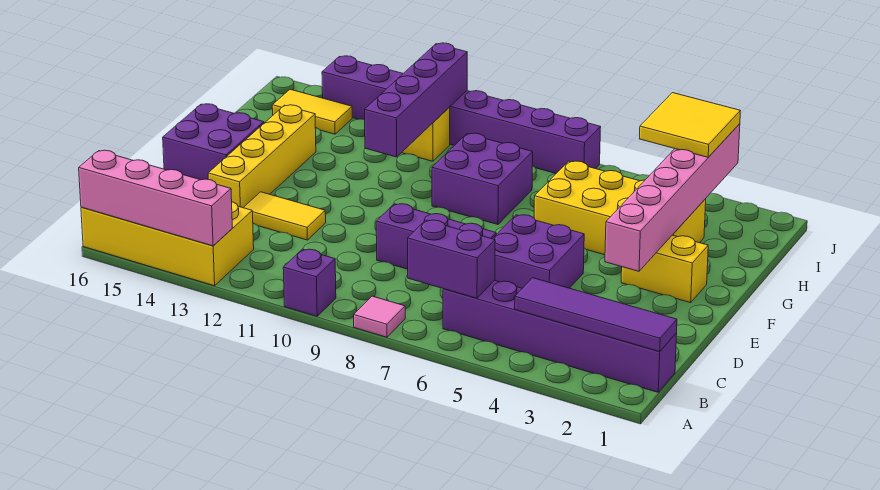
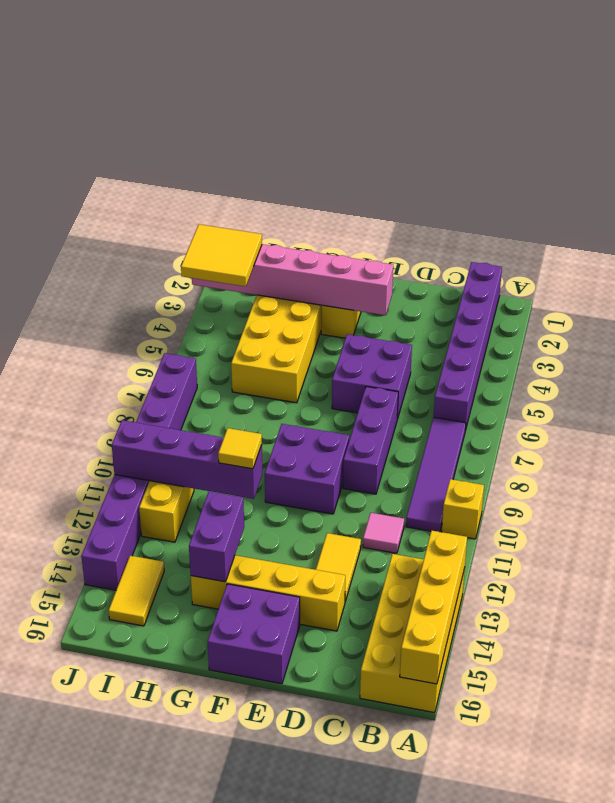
pink tile A8 level 1 -> pink tile C11 level 1
purple brick A10 level 1 -> yellow brick A10 level 1
pink brick A13:A16 level 2 -> yellow brick A13:A16 level 2
purple tile B1:B4 level 2 -> purple tile B7:B10 level 1
purple brick B6:B7 level 2 -> purple brick G13:G14 level 2
purple brick G8:H9 level 1 -> purple brick E9:F10 level 1
none -> yellow tile G11 level 3

